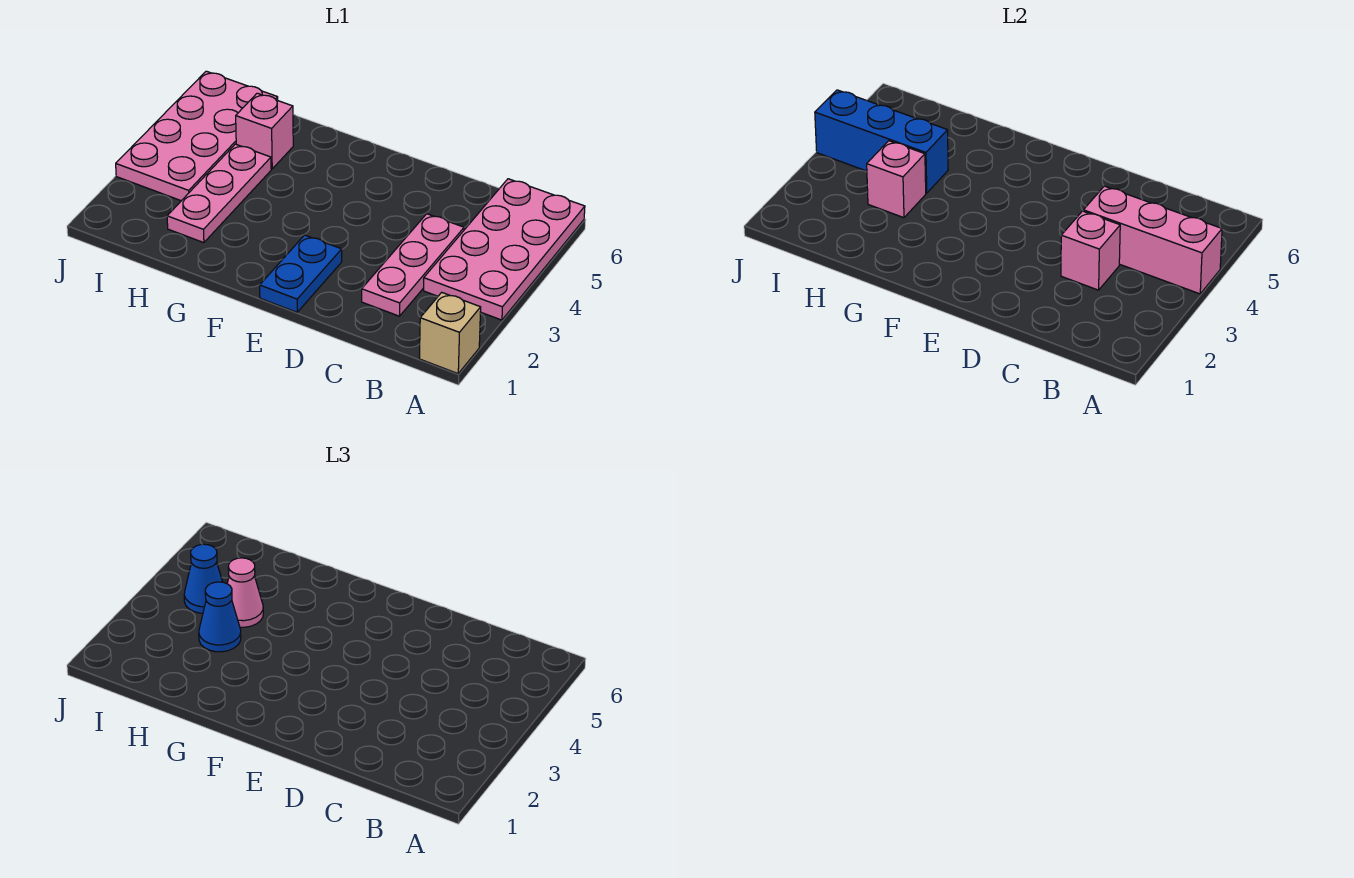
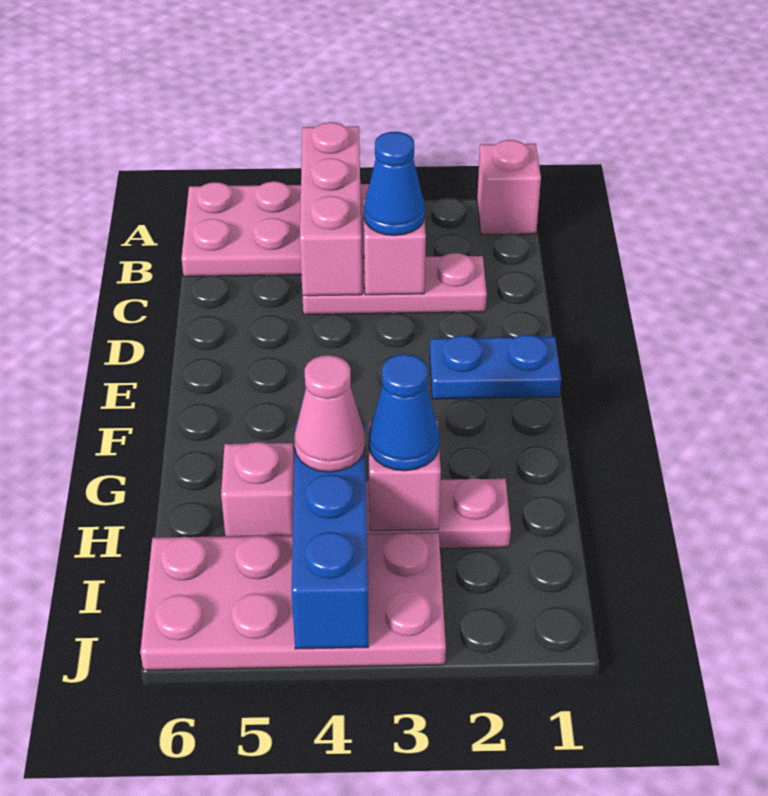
tan brick A1 level 1 -> pink brick A1 level 1
blue cone I4 level 3 -> blue cone C3 level 3

